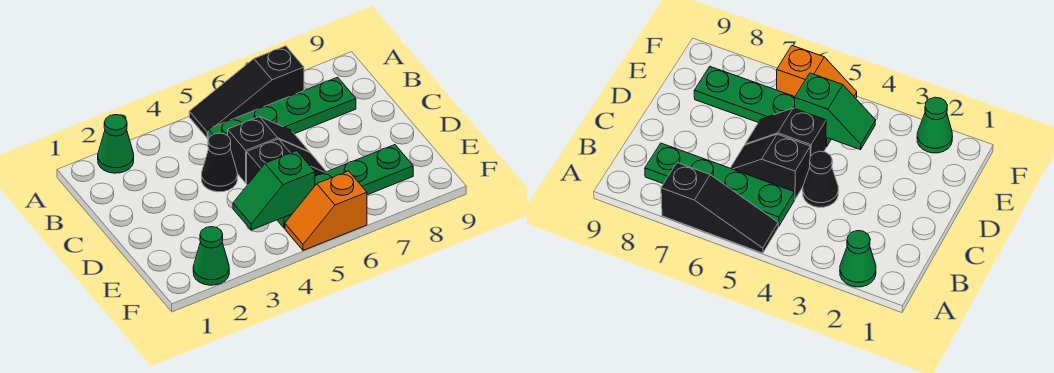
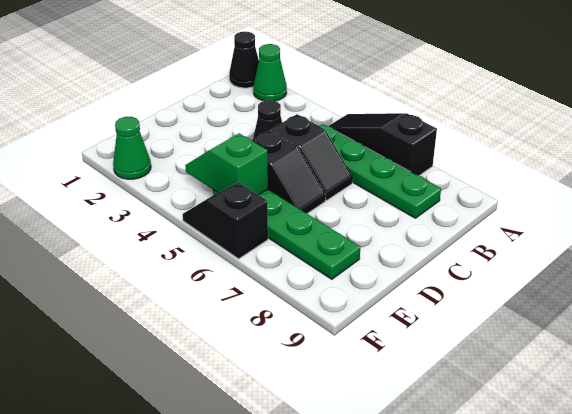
none -> black cone A1 level 1
orange slope F5:F6 level 1 top 6 -> black slope F5:F6 level 1 top 6

